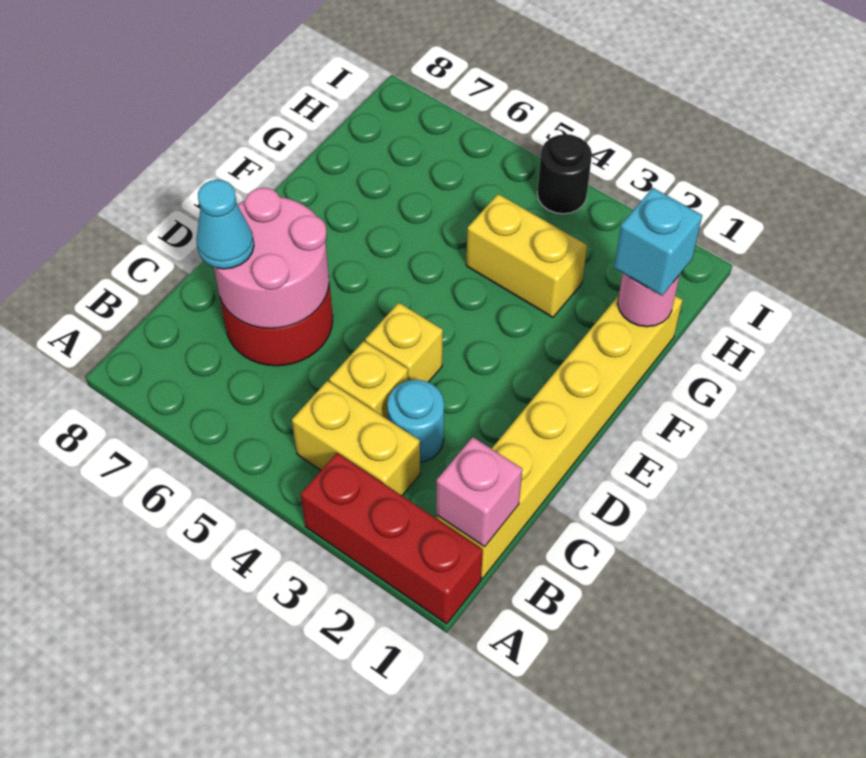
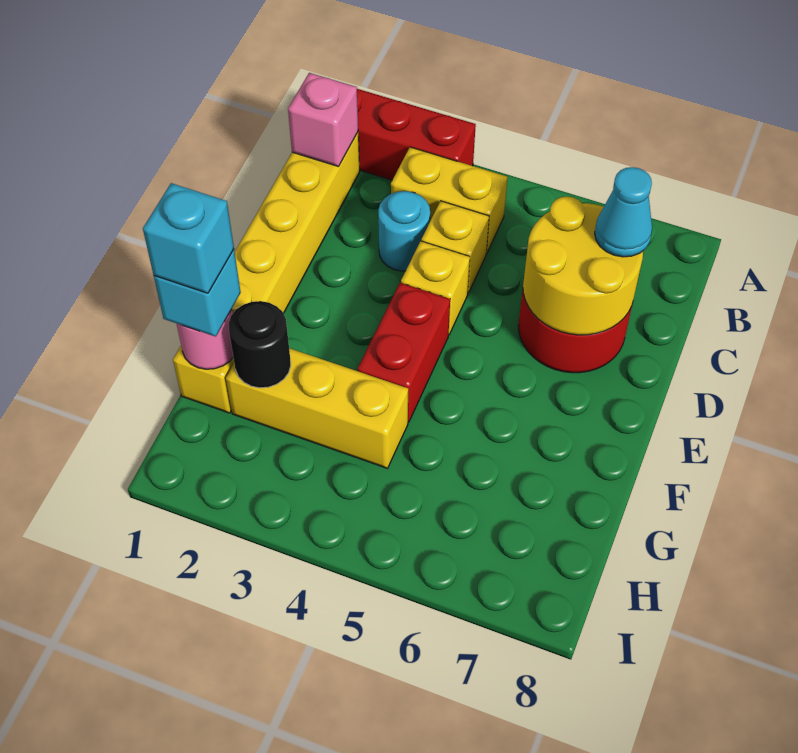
pink round brick C6:D7 level 2 -> yellow round brick C6:D7 level 2
none -> red brick E4:F4 level 1
none -> cyan brick G1 level 4
yellow brick G3:G4 level 1 -> yellow brick G2:G4 level 1
black round brick I4 level 1 -> black round brick G2 level 2

